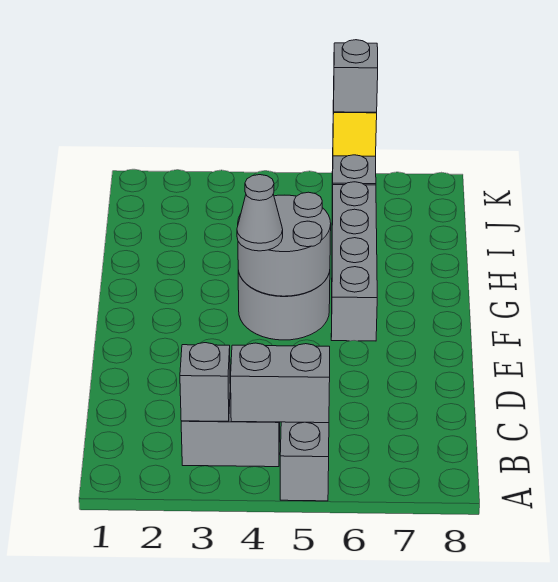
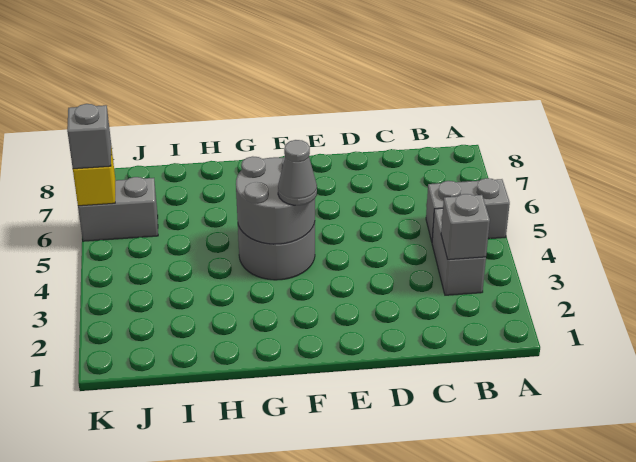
grey brick B4:B5 level 2 -> none
grey brick F6:I6 level 1 -> none

